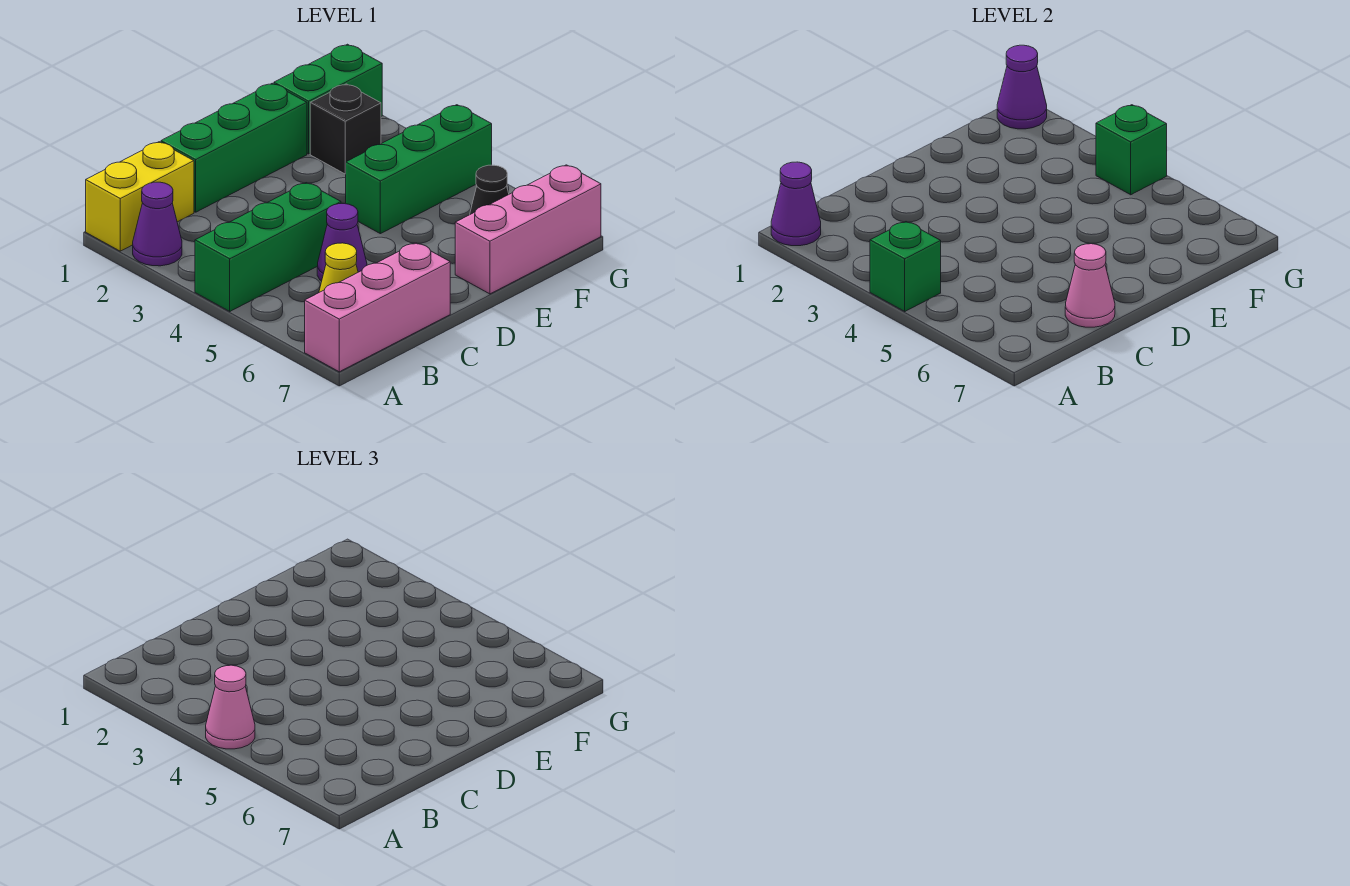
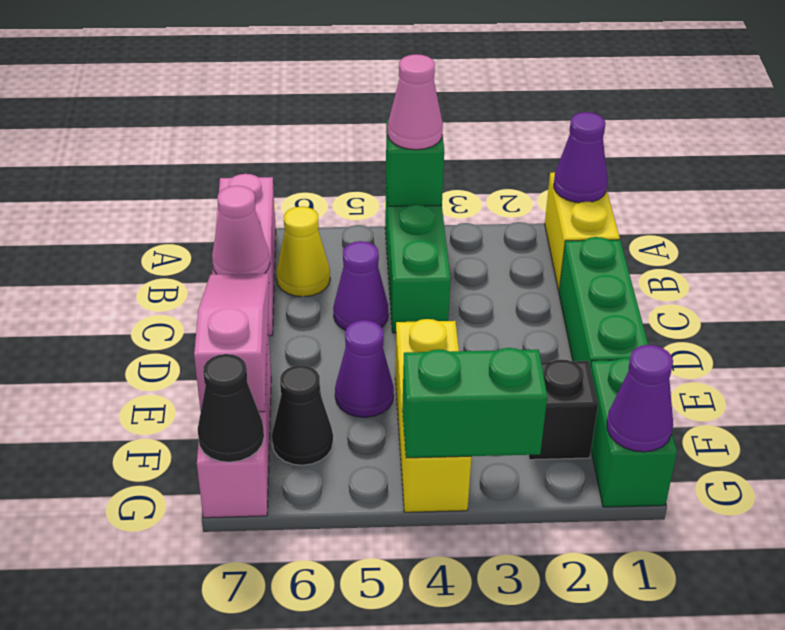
purple cone A2 level 1 -> purple cone E5 level 1
none -> pink slope D7:F7 level 2 top F
green brick E4:G4 level 1 -> yellow brick E4:G4 level 1
green brick G4 level 2 -> green brick G3:G4 level 2
none -> black cone G7 level 2

